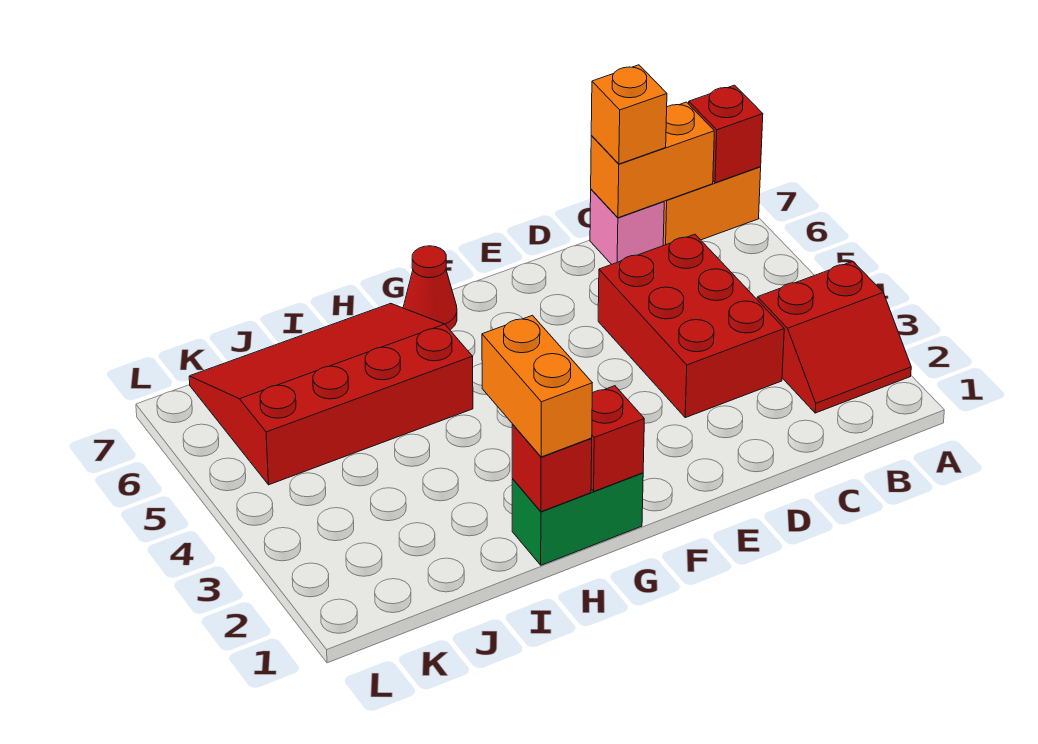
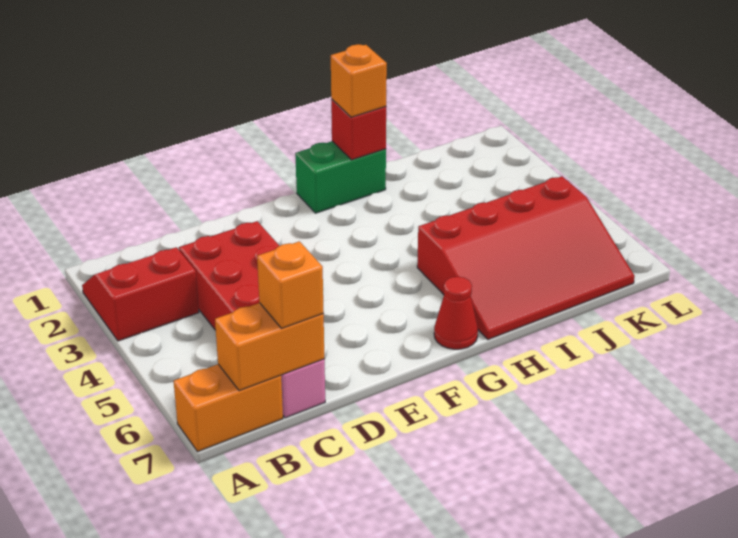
red brick A7 level 2 -> none
red brick G1 level 2 -> none
orange brick H1:H2 level 3 -> orange brick H1 level 3

